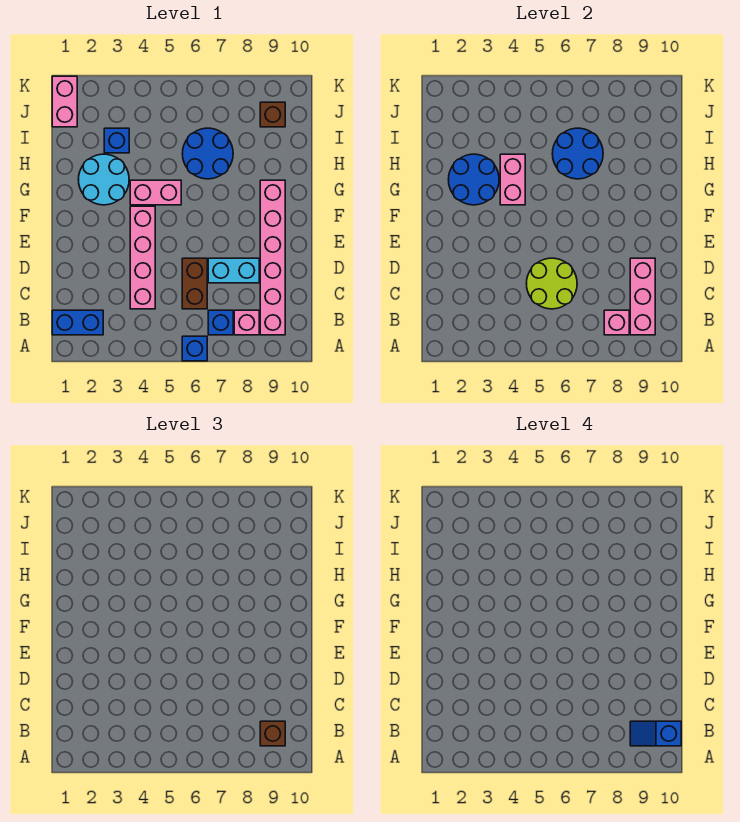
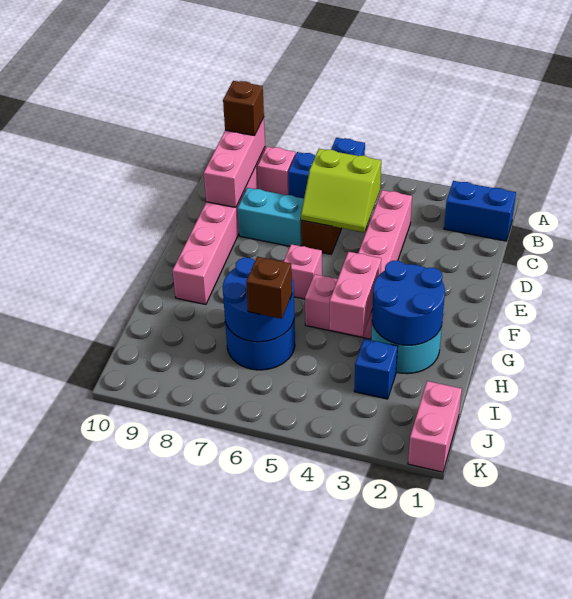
pink brick B8 level 2 -> pink brick F6 level 1
blue slope B9:B10 level 4 top 10 -> none
lime round brick C5:D6 level 2 -> lime slope C5:D6 level 2 top C
brown brick J9 level 1 -> brown brick I6 level 3

